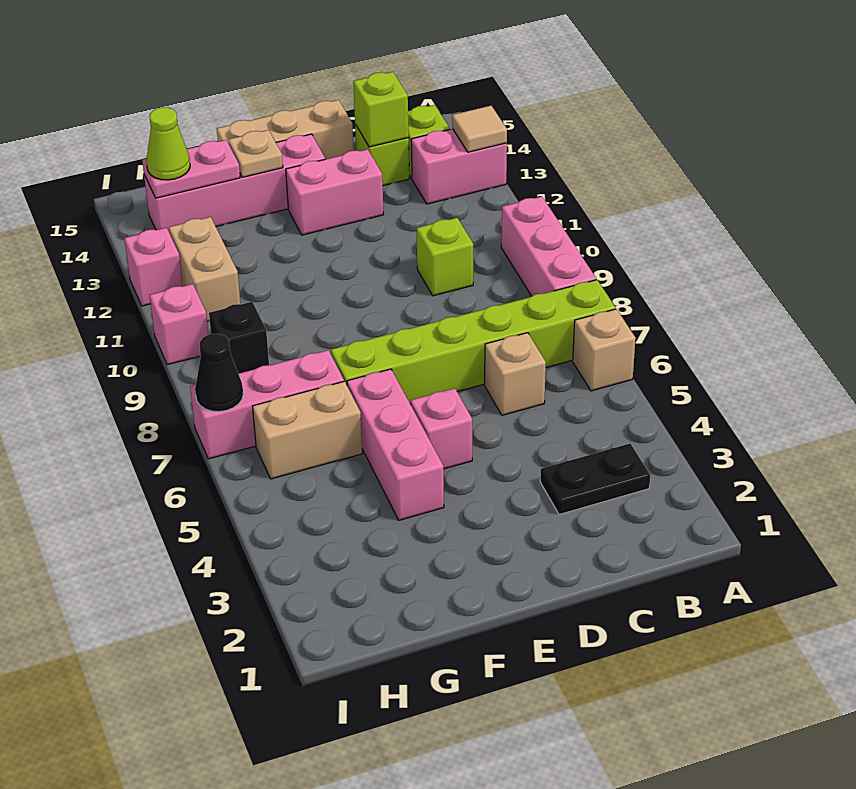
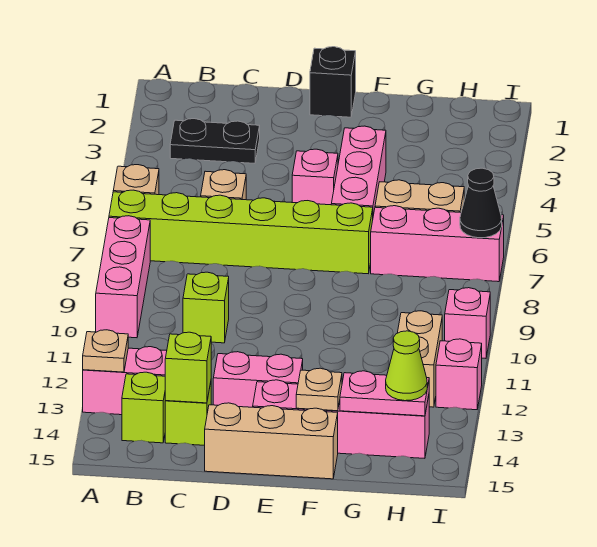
tan tile A13 level 2 -> tan plate A13 level 2
black brick H9 level 1 -> black brick E1 level 1

